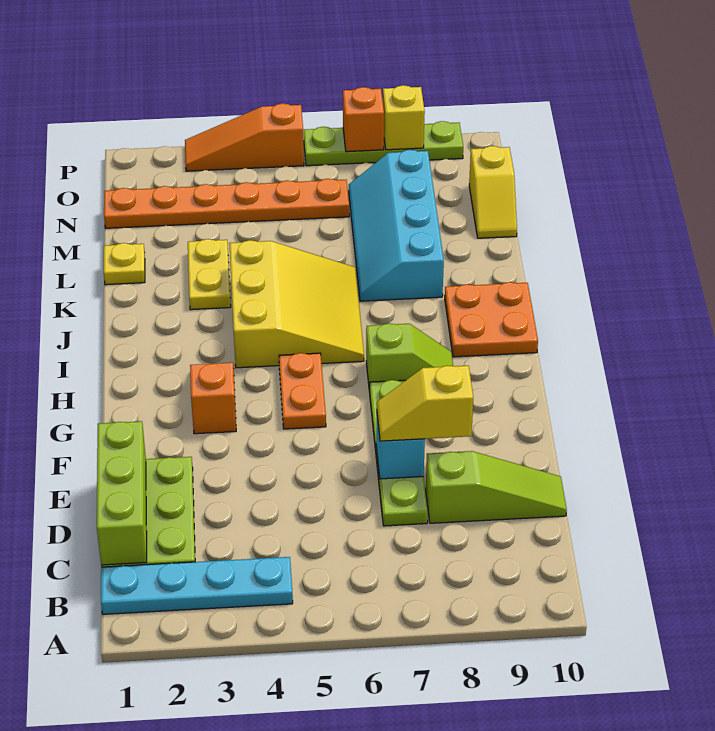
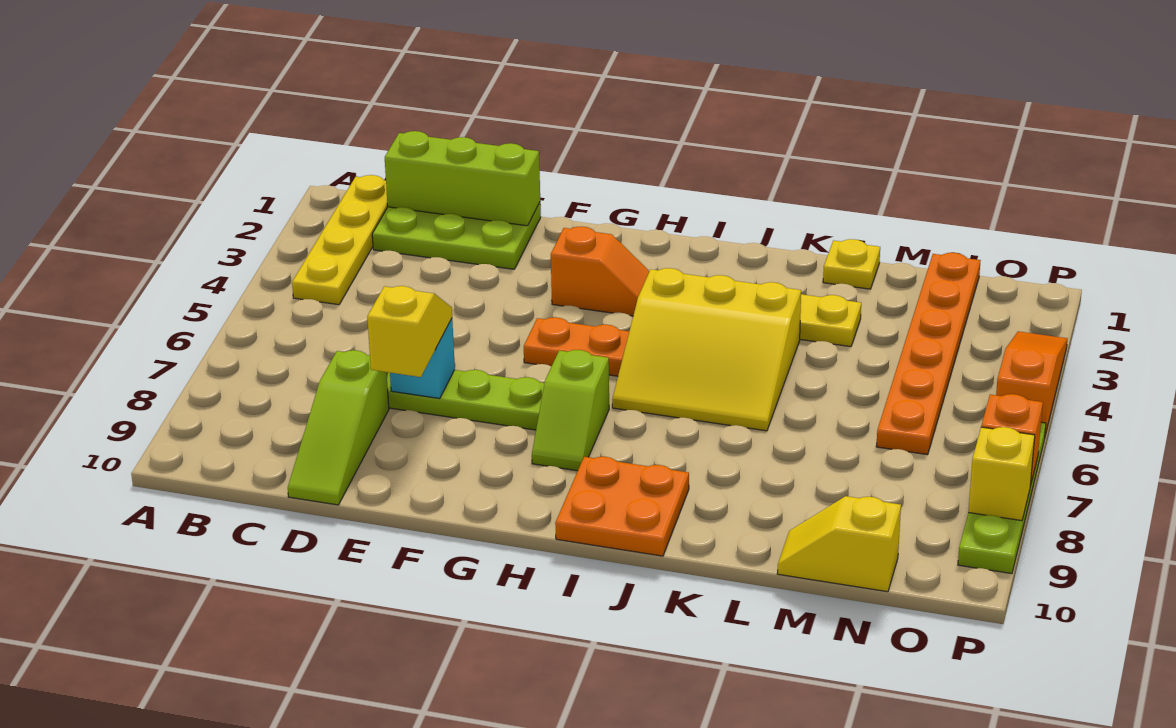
cyan plate B1:B4 level 1 -> yellow plate B1:B4 level 1
cyan slope K7:N8 level 1 top 8 -> none

